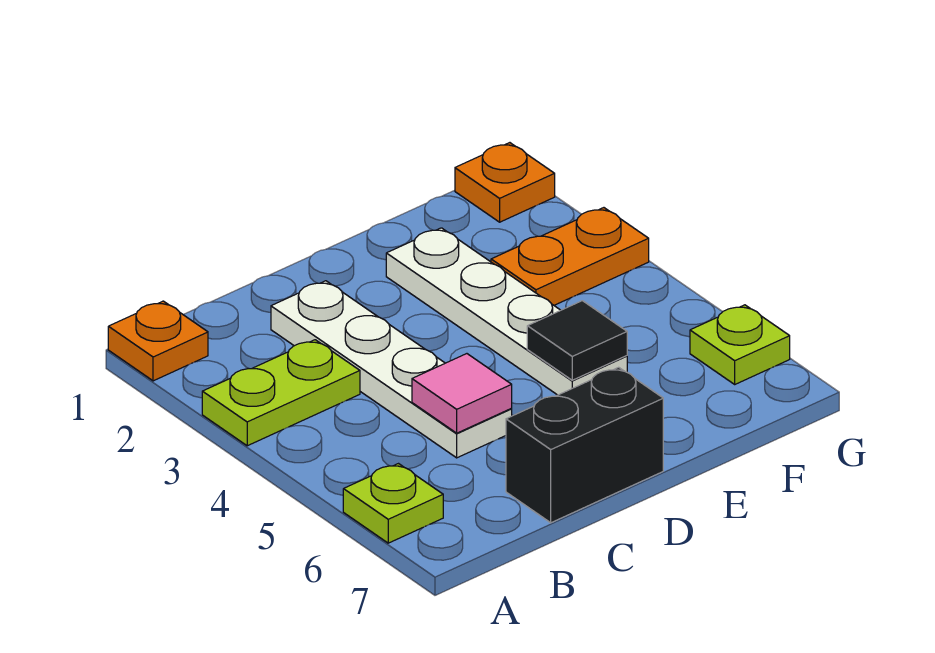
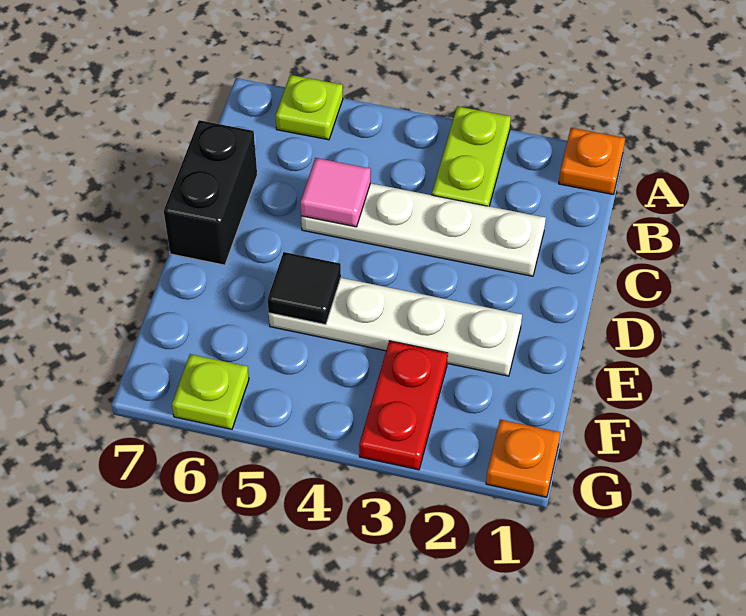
orange plate F3:G3 level 1 -> red plate F3:G3 level 1

